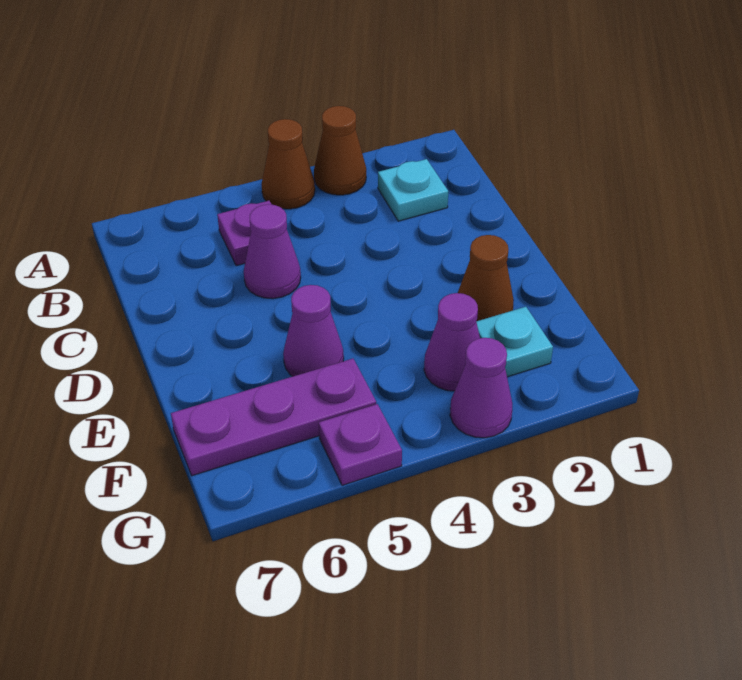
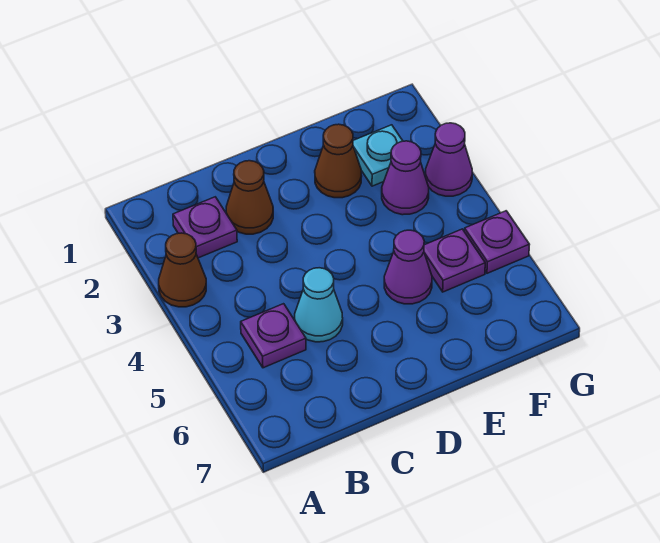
brown cone A4 level 1 -> brown cone C2 level 1
cyan plate B2 level 1 -> purple plate B2 level 1
purple cone C5 level 1 -> cyan cone C5 level 1
purple plate F5:F7 level 1 -> purple plate F5 level 1

